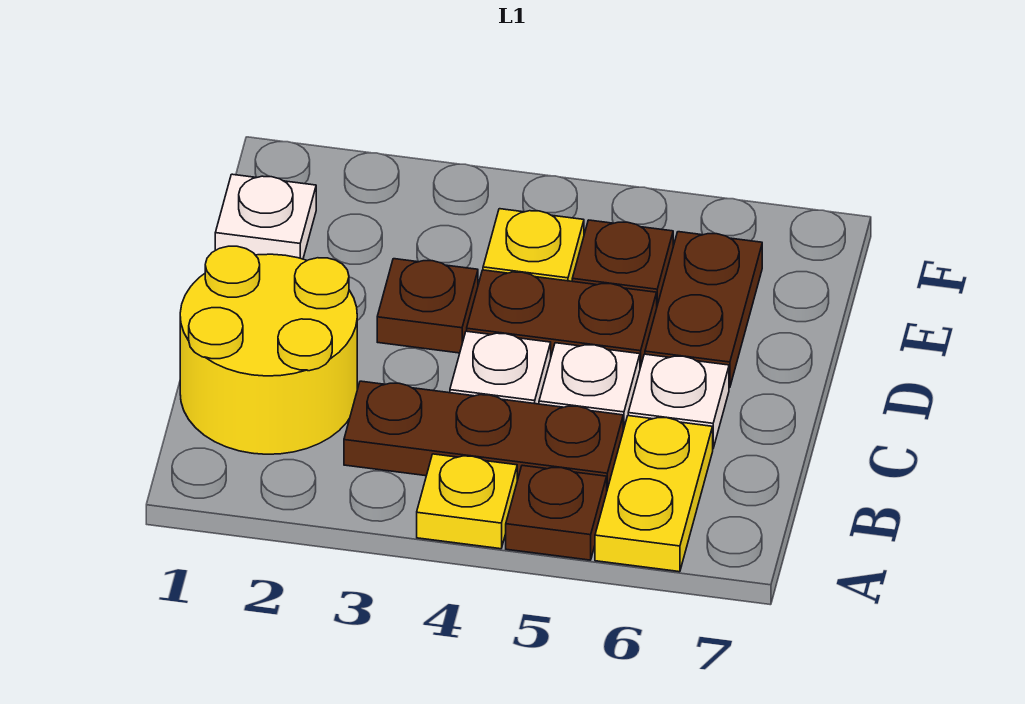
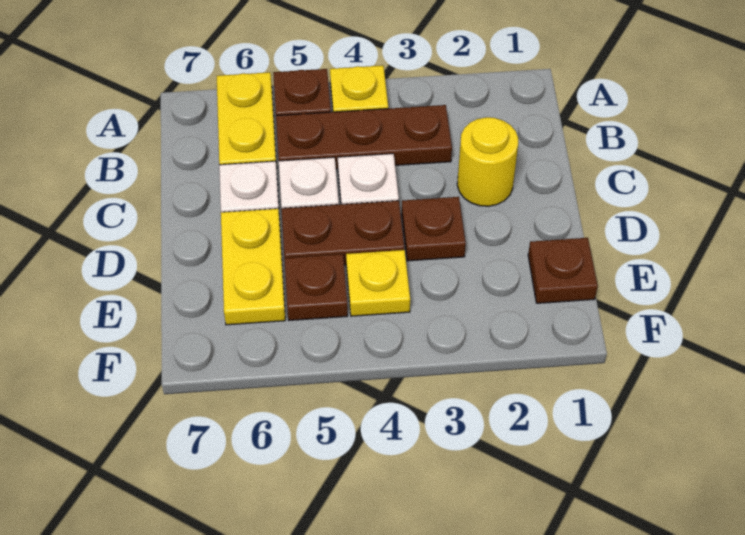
yellow round brick B1:C2 level 1 -> yellow round brick C2 level 1
brown plate D6:E6 level 1 -> yellow plate D6:E6 level 1
white plate E1 level 1 -> brown plate E1 level 1

